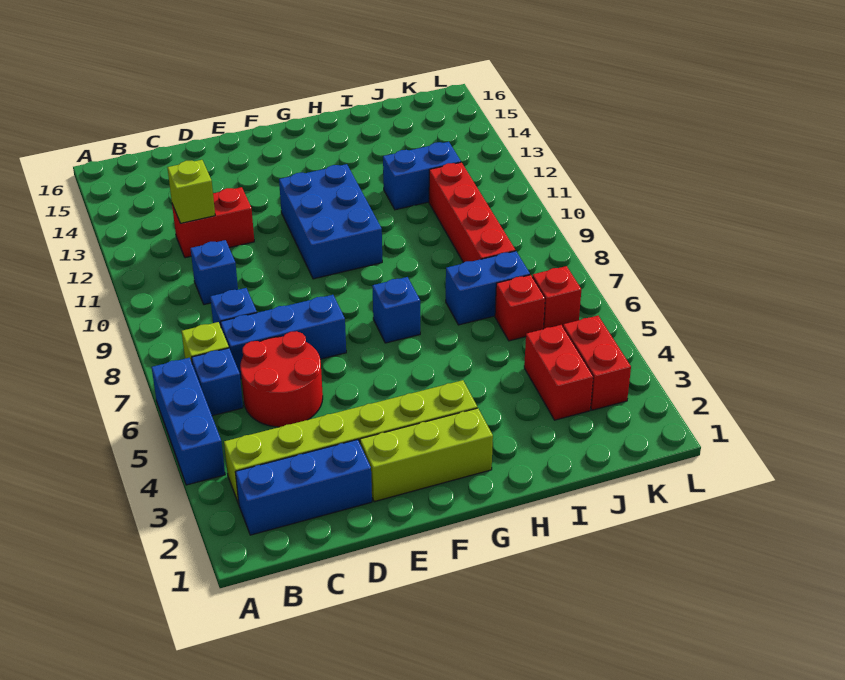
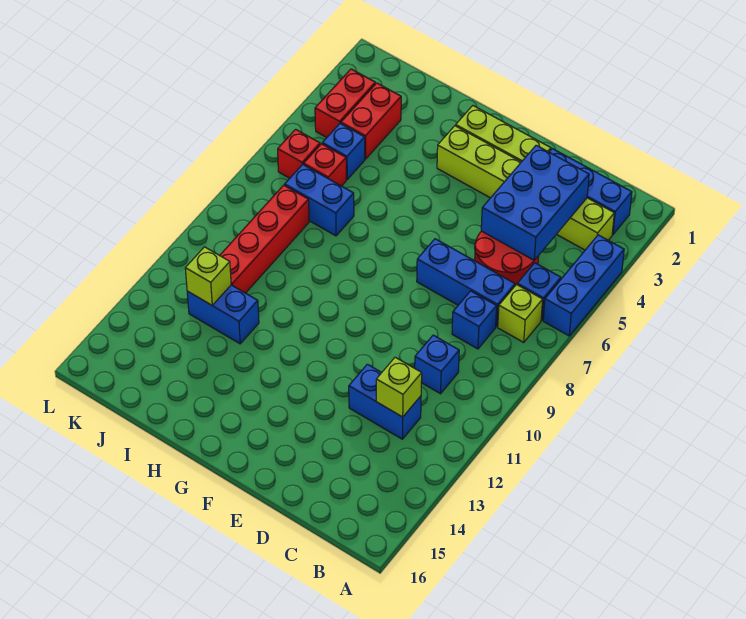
red brick C12:D12 level 1 -> blue brick C12:D12 level 1
blue brick F10:G12 level 1 -> blue brick C3:D5 level 2
blue brick G7 level 1 -> blue brick J5 level 1
none -> lime brick J12 level 2

